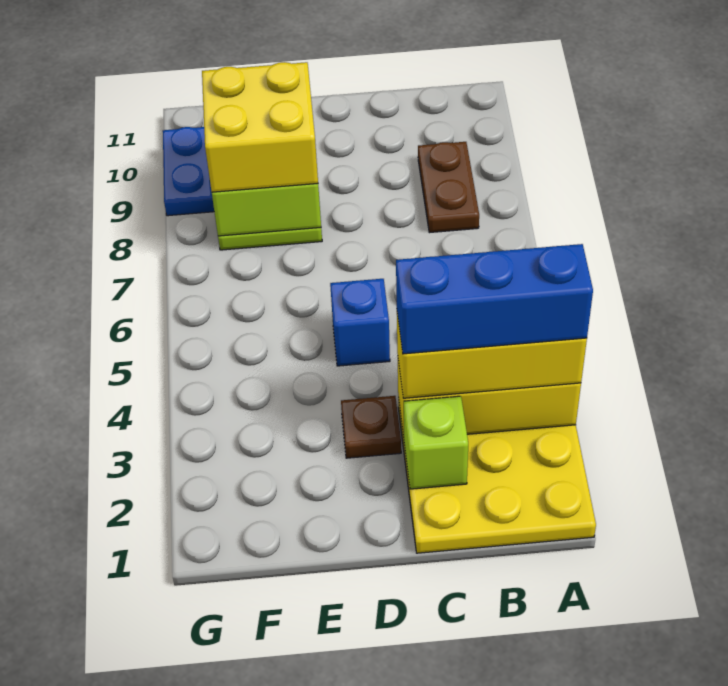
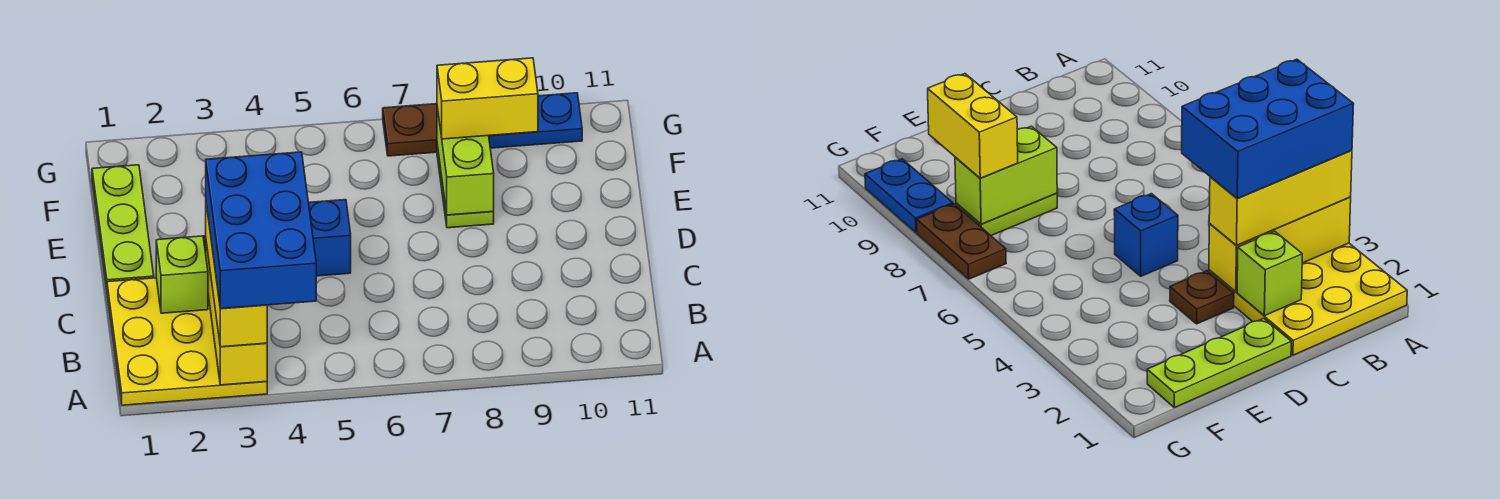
blue brick A3:C3 level 4 -> blue brick A3:C4 level 4
brown plate B8:B9 level 1 -> brown plate G7:G8 level 1
none -> lime plate D1:F1 level 1
yellow brick E8:F9 level 3 -> yellow brick F8:F9 level 3

